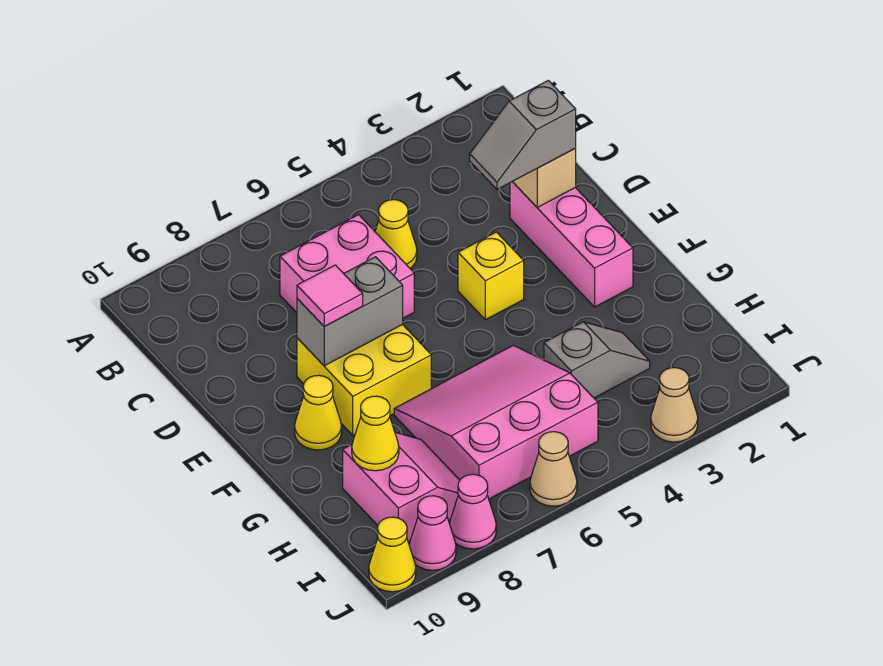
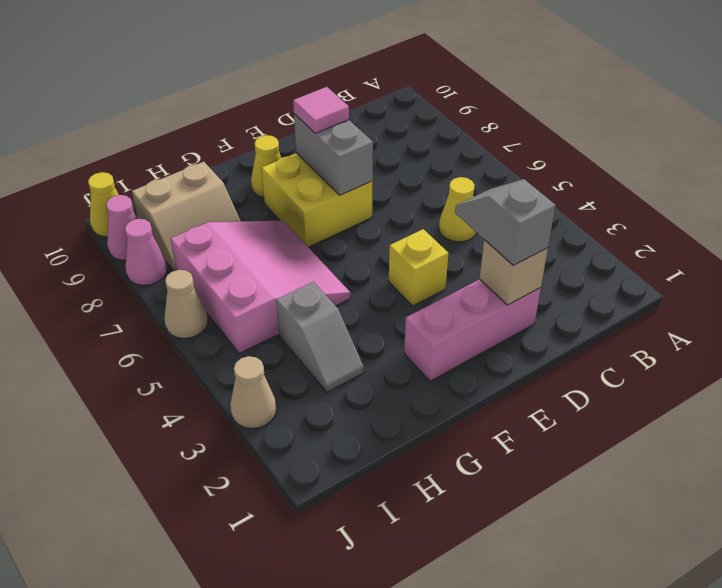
pink brick C6:D7 level 1 -> none
pink slope H8:I9 level 1 top 9 -> tan slope H8:I9 level 1 top 9
yellow cone H9 level 2 -> none

